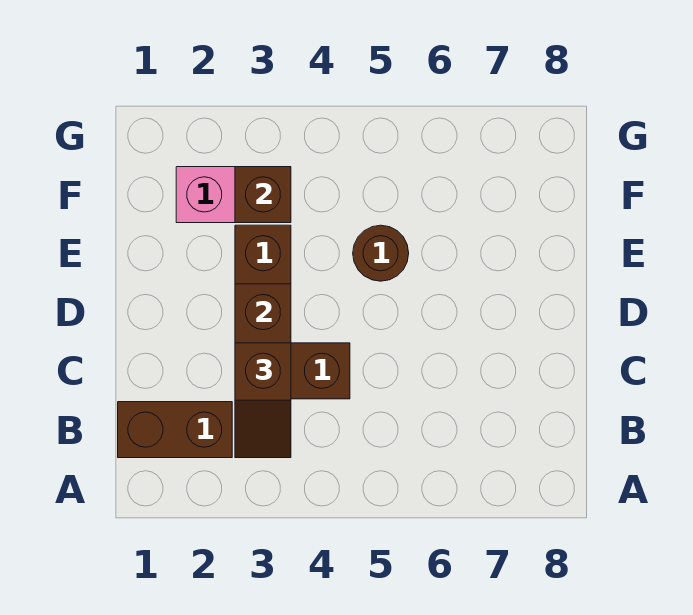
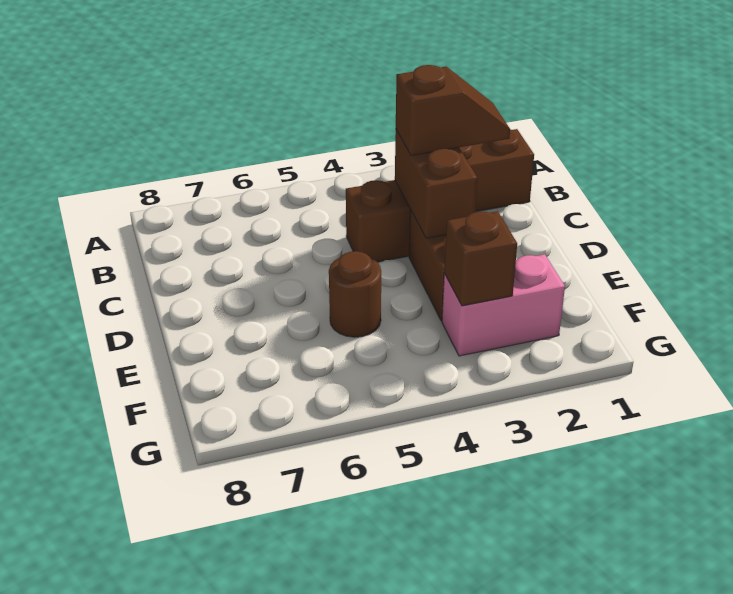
brown slope B3:C3 level 3 top C -> brown slope C2:C3 level 3 top 3

